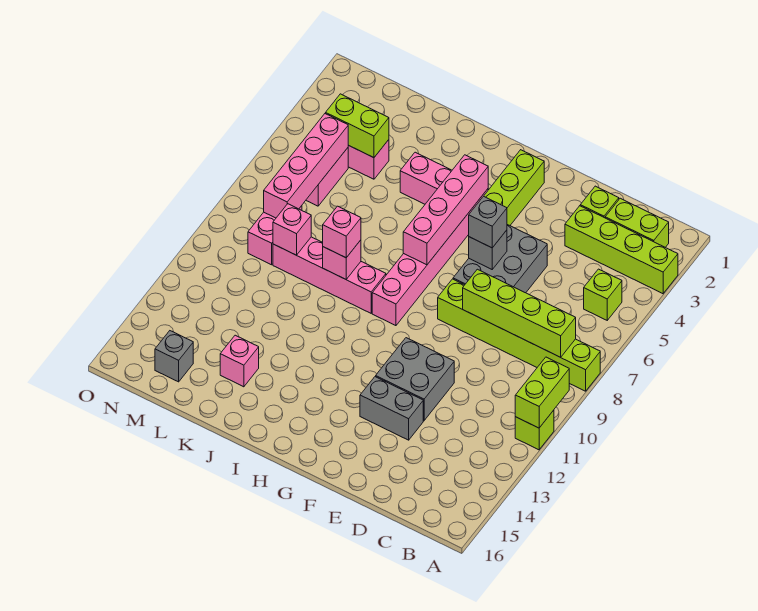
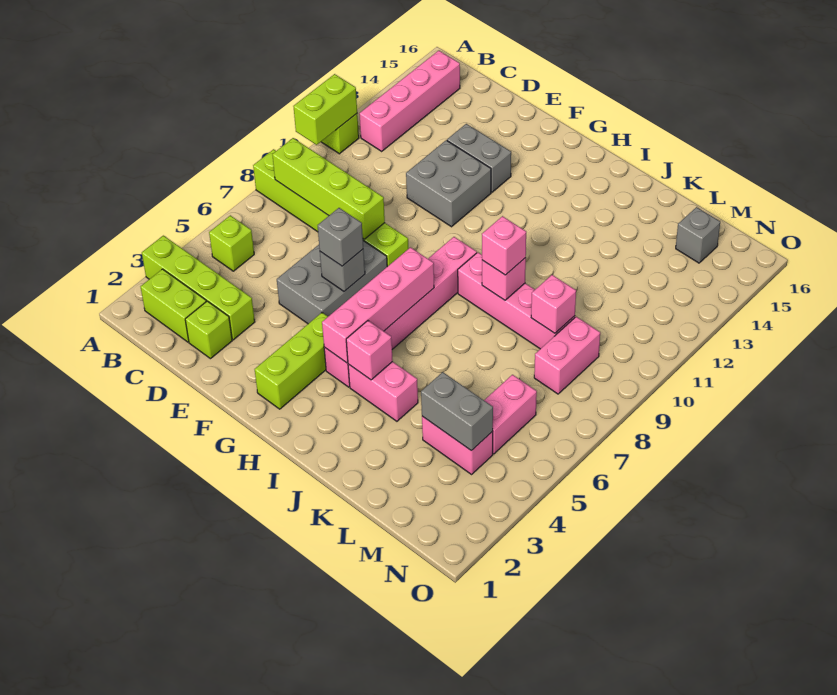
pink brick K14 level 1 -> pink brick I4 level 2
lime brick L4:M4 level 2 -> grey brick L4:M4 level 2
pink brick M5:M8 level 2 -> pink brick B12:B15 level 1

